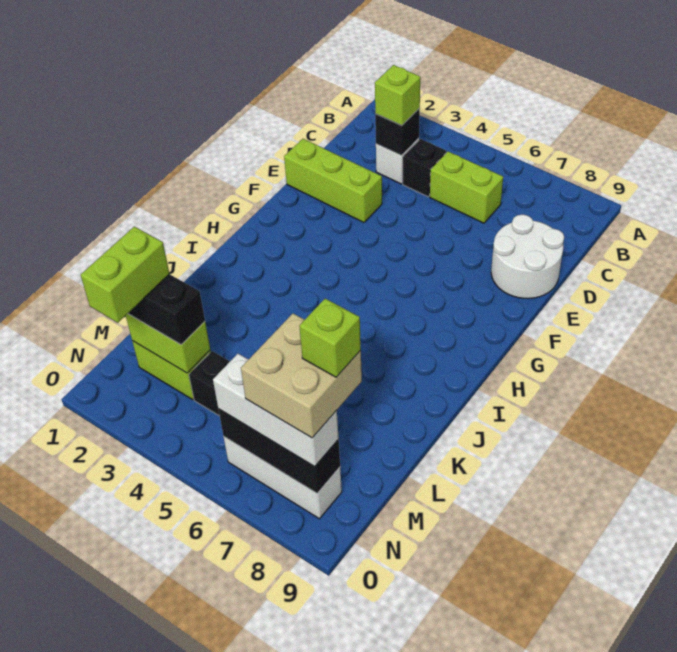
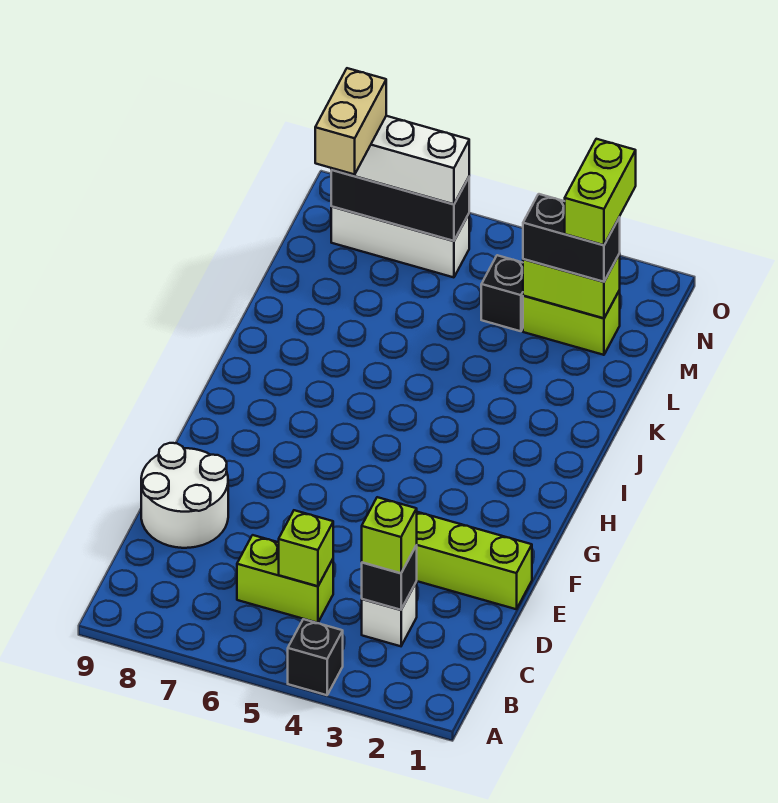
black brick C4 level 1 -> black brick A4 level 1
tan brick M7:N8 level 4 -> tan brick M8:N8 level 4
lime brick M8 level 5 -> lime brick C5 level 2

